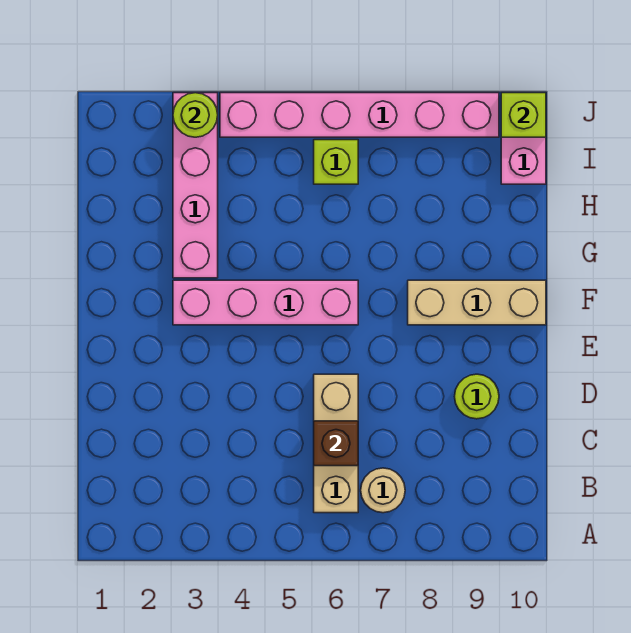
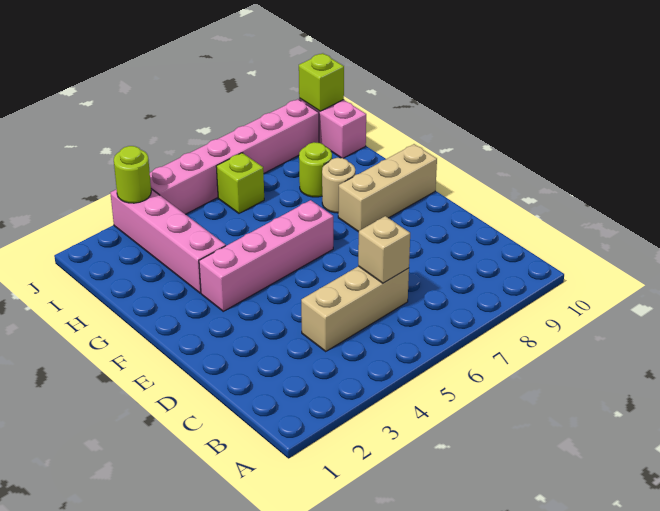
tan brick B6:D6 level 1 -> tan brick C4:C6 level 1
tan round brick B7 level 1 -> tan round brick G8 level 1
brown brick C6 level 2 -> tan brick C6 level 2
lime round brick D9 level 1 -> lime round brick H8 level 1

